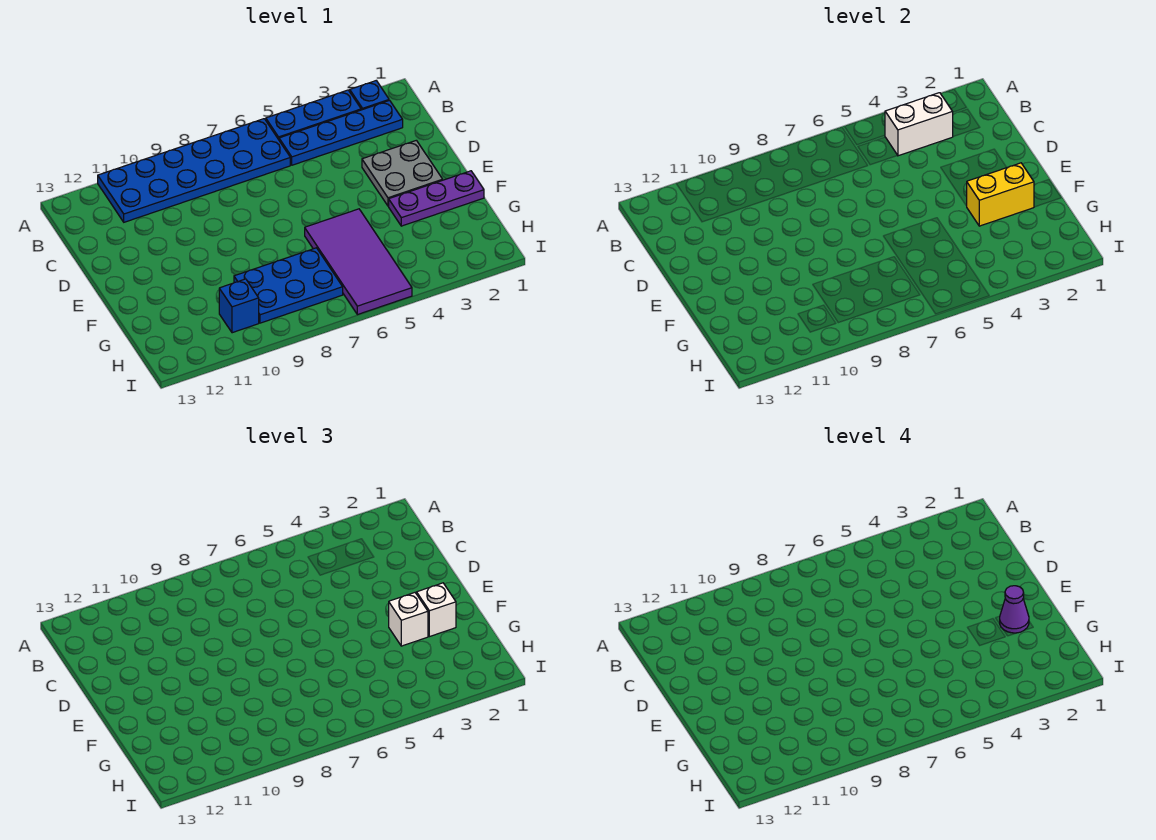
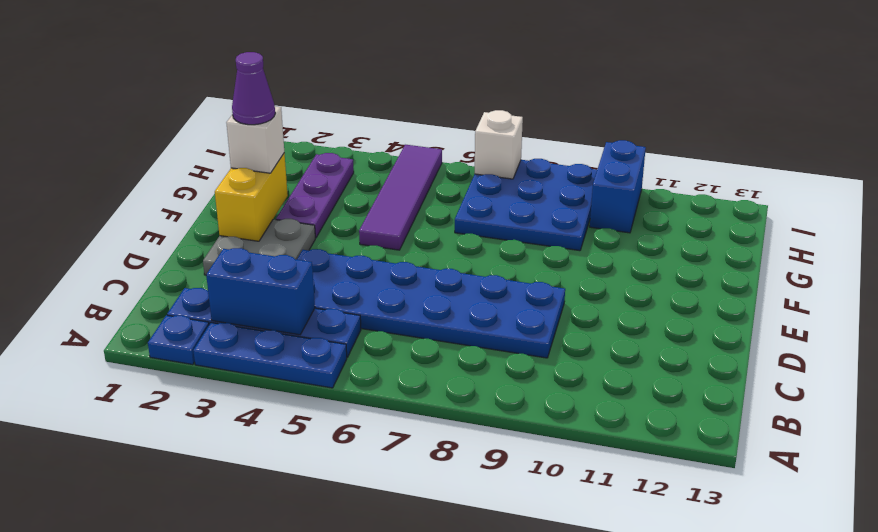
blue plate A6:B11 level 1 -> blue plate C4:D9 level 1
white brick B3:B4 level 2 -> blue brick B3:B4 level 2
purple plate F1:F3 level 1 -> purple plate F3:H3 level 1
yellow brick F2:F3 level 2 -> yellow brick E2:F2 level 2
white brick F3 level 3 -> white brick I7 level 2
purple tile F5:I6 level 1 -> purple tile F5:I5 level 1
blue plate G7:H9 level 1 -> blue plate G7:I9 level 1
blue brick H10 level 1 -> blue brick H10:I10 level 1

